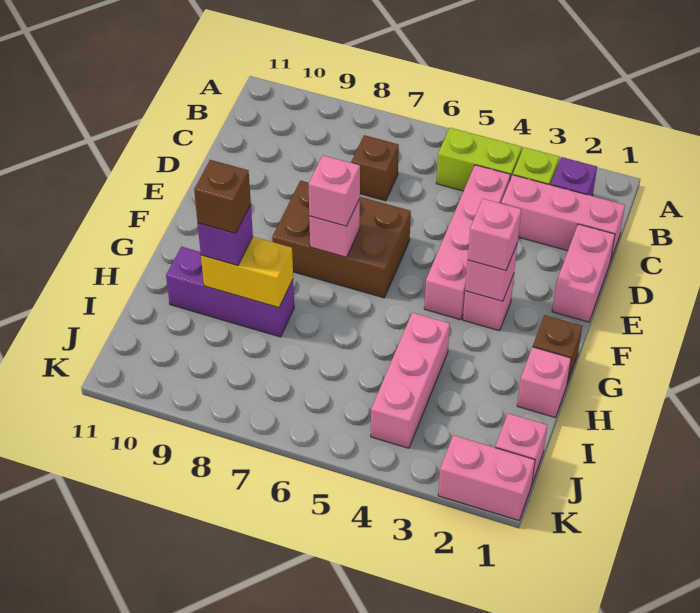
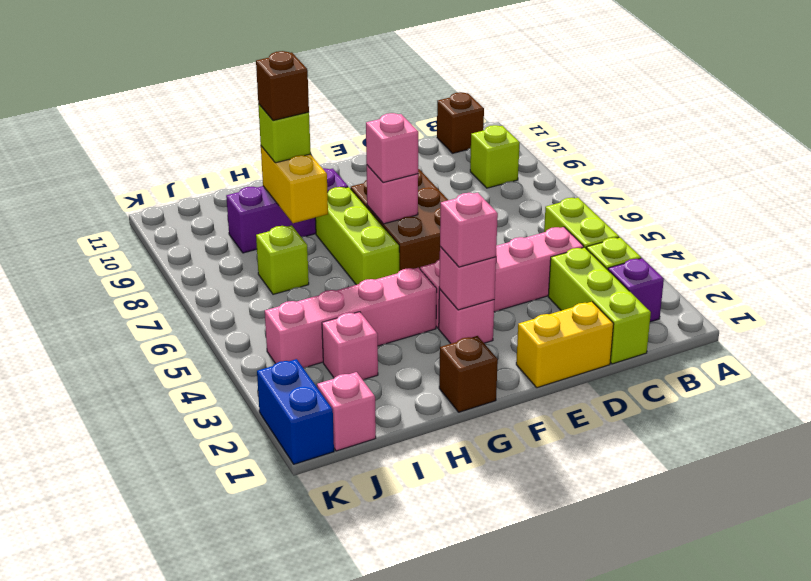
none -> lime brick B9 level 1
pink brick C1:C3 level 1 -> lime brick C1:C3 level 1
brown brick C7 level 1 -> brown brick B11 level 1
pink brick D1:E1 level 1 -> yellow brick D1:E1 level 1
none -> lime brick G6:G8 level 1
pink brick H1 level 1 -> pink brick I3 level 1
pink brick H4:J4 level 1 -> pink brick G4:J4 level 1
purple brick H8:H10 level 1 -> purple brick G9:I9 level 1
purple brick H9 level 3 -> lime brick H9 level 3
none -> lime brick I7 level 1
pink brick K1:K2 level 1 -> blue brick K1:K2 level 1

